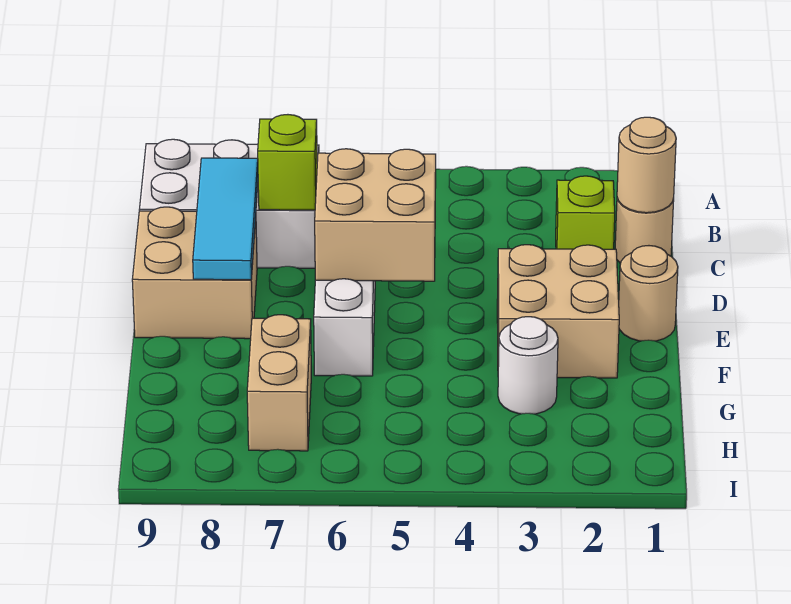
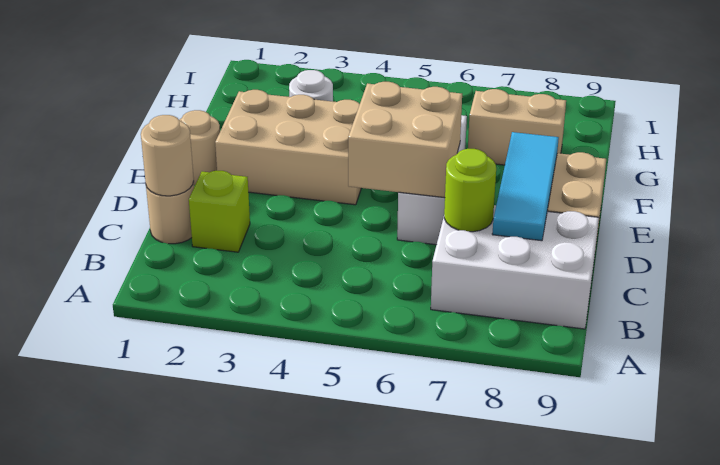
lime brick C7 level 2 -> lime round brick C7 level 2
tan brick E2:F3 level 1 -> tan brick E2:F4 level 1
tan brick G7:H7 level 1 -> tan brick G7:G8 level 1

